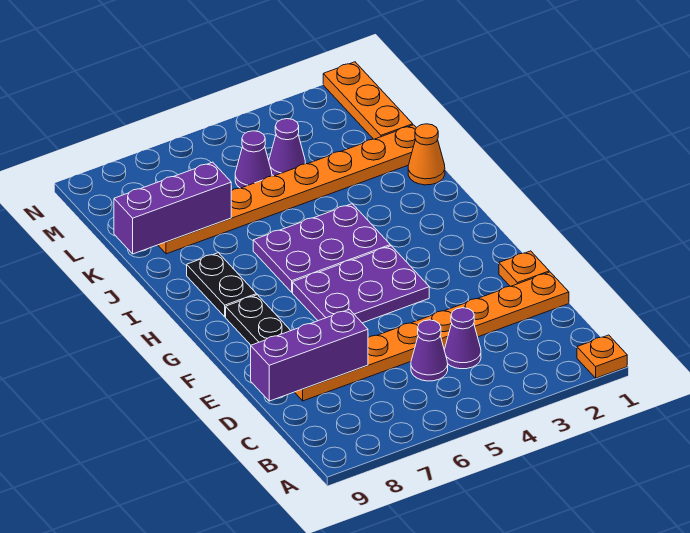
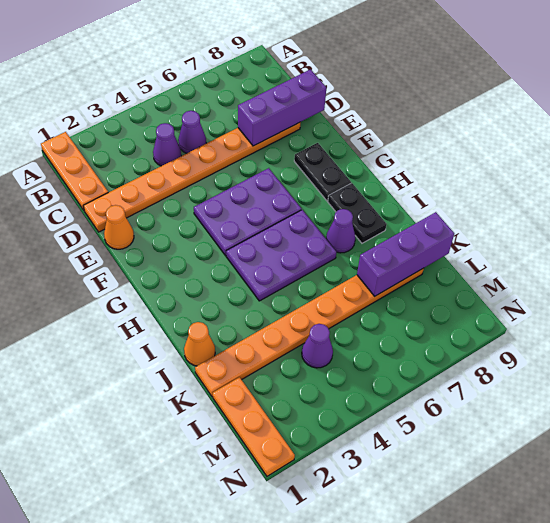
orange plate A1 level 1 -> orange plate A1:C1 level 1
orange plate E1 level 1 -> orange cone E1 level 1
purple cone L5 level 1 -> purple cone I7 level 1

